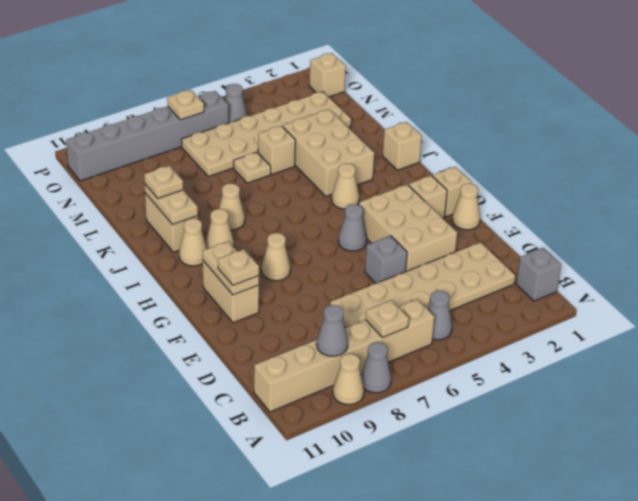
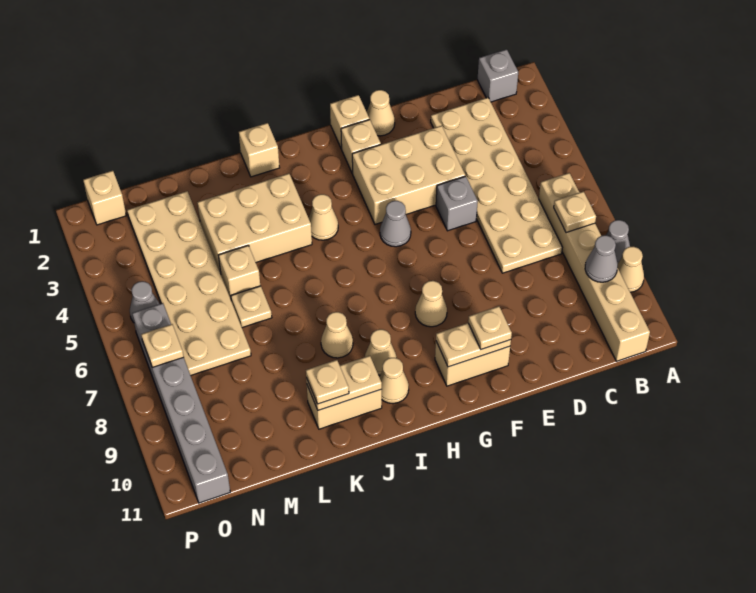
grey cone B5 level 1 -> none

